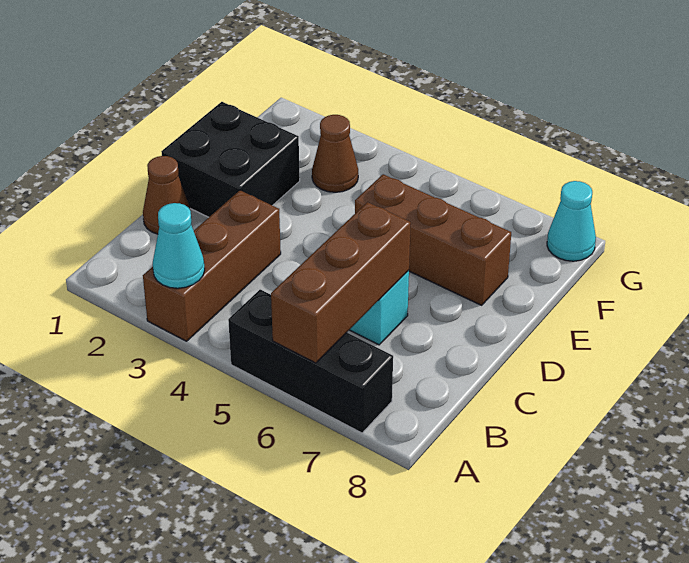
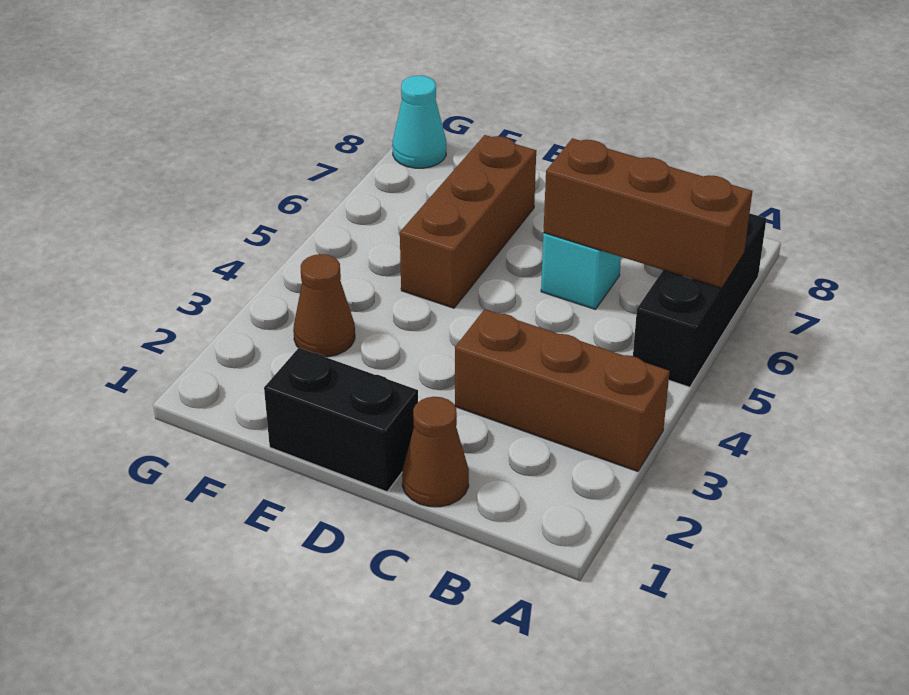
cyan cone A3 level 2 -> none
black brick D1:E2 level 1 -> black brick D1:E1 level 1

